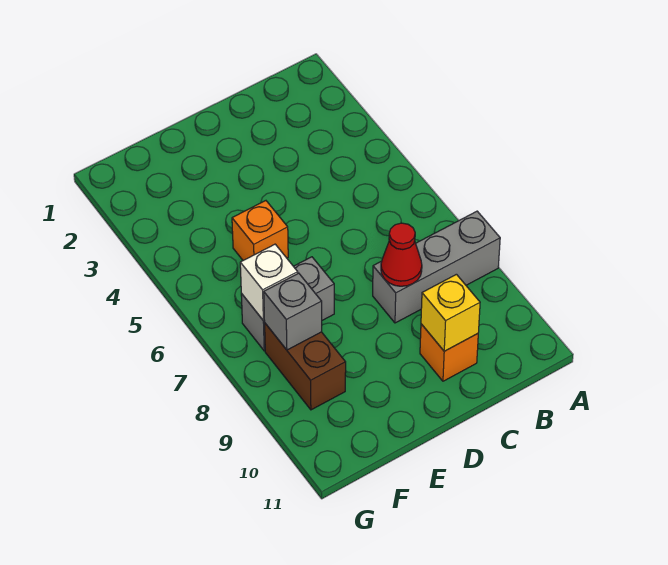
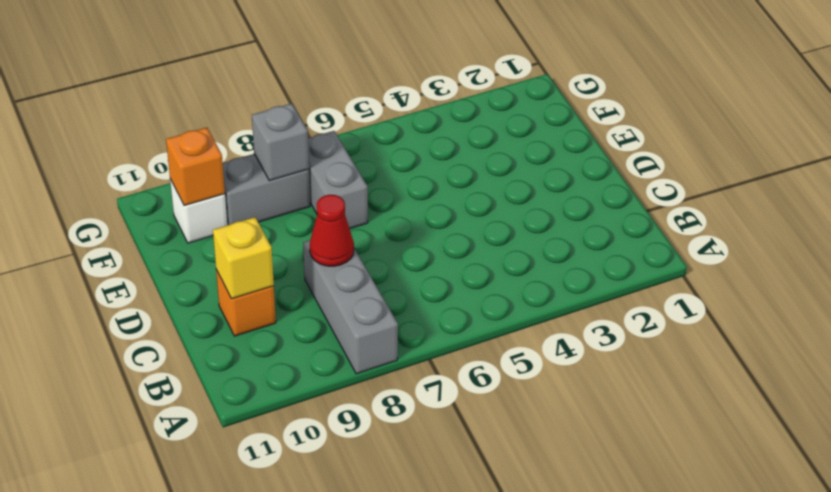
orange brick E5 level 1 -> orange brick F10 level 2
white brick F7 level 2 -> white brick F10 level 1
brown brick F8:F9 level 1 -> grey brick F8:F9 level 1

